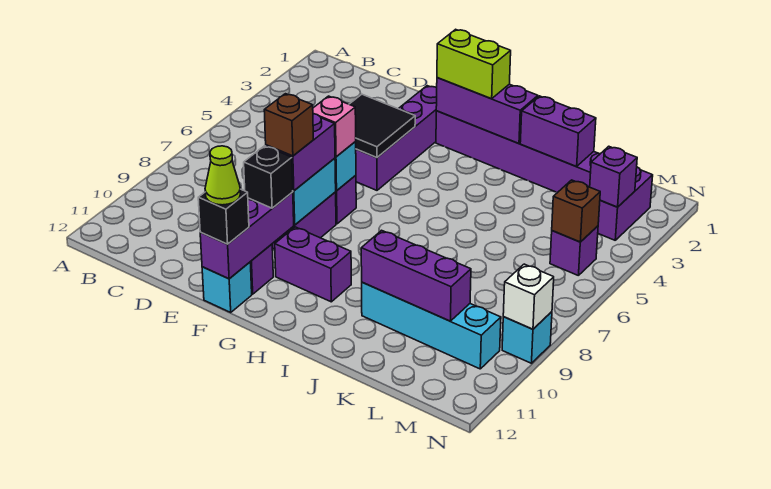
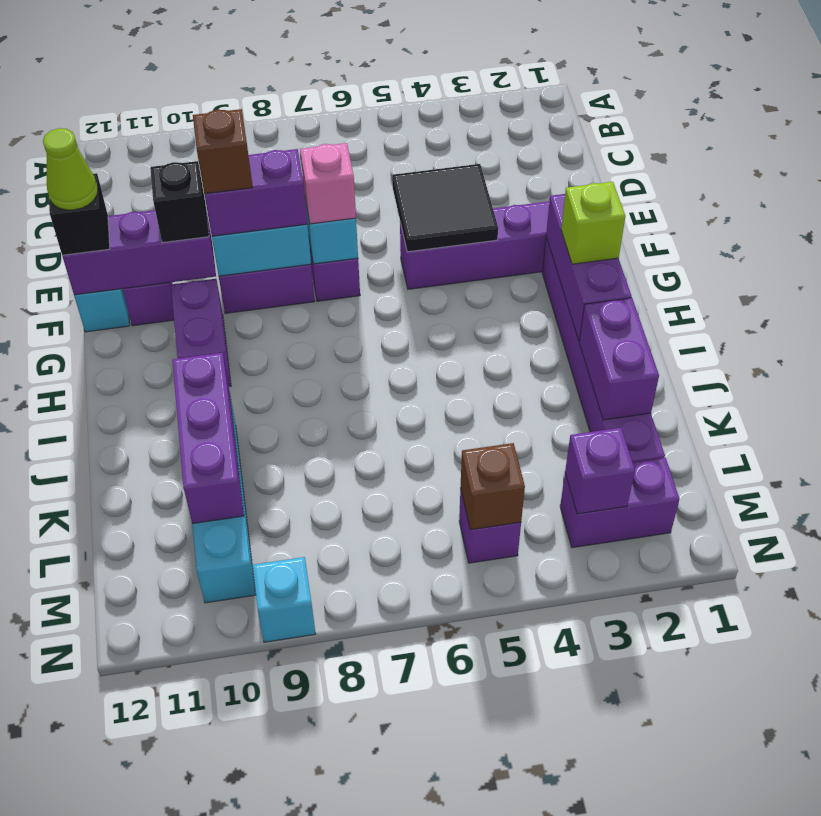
lime brick G2:H2 level 3 -> lime brick H2 level 3
white brick N9 level 2 -> none

